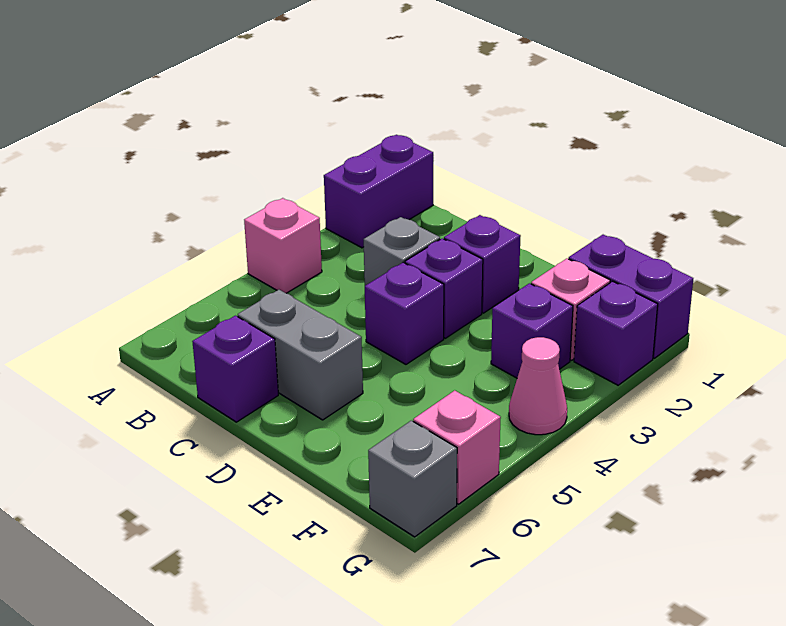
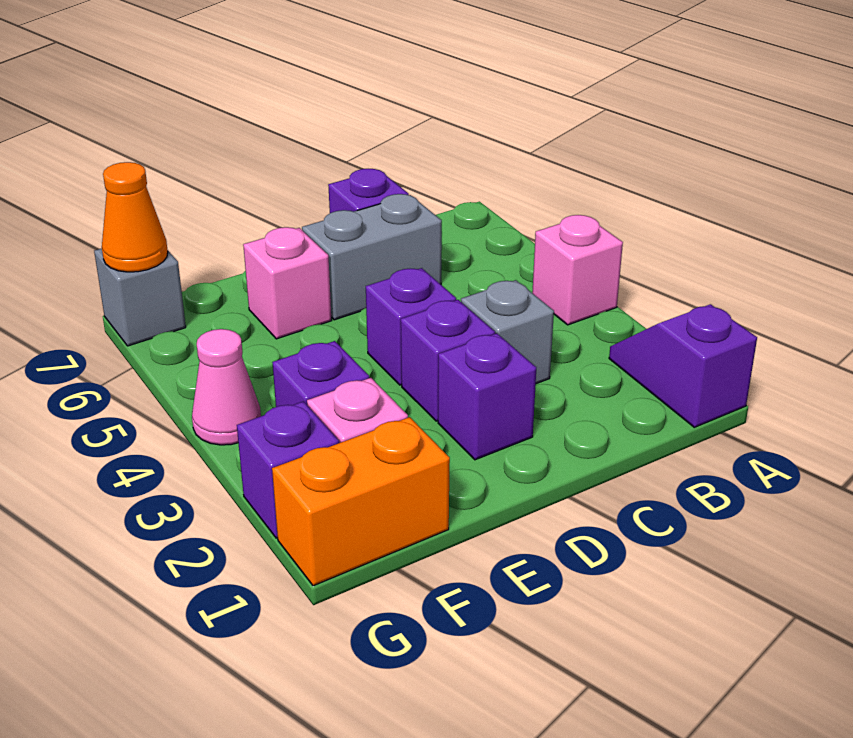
purple brick A1:A2 level 1 -> purple slope A1:A2 level 1 top 1
purple brick F1:G1 level 1 -> orange brick F1:G1 level 1
pink brick G6 level 1 -> pink brick E6 level 1
none -> orange cone G7 level 2

